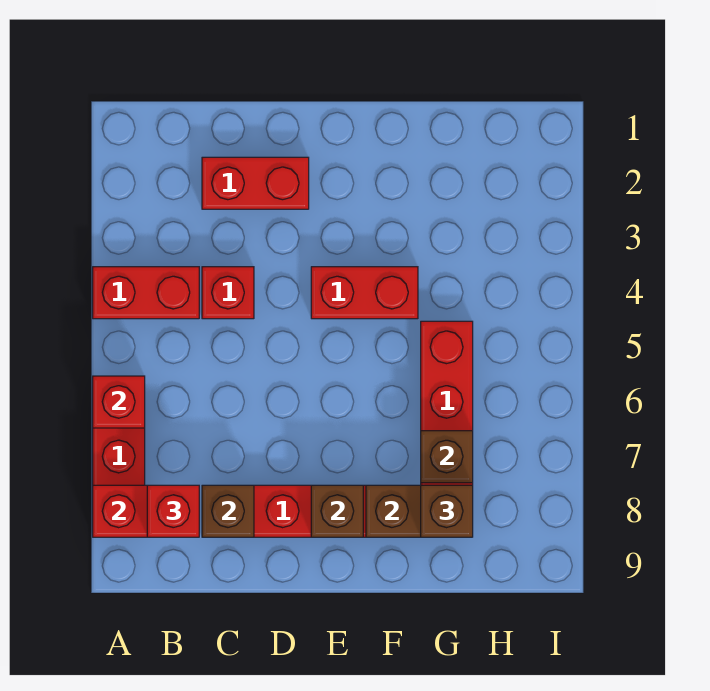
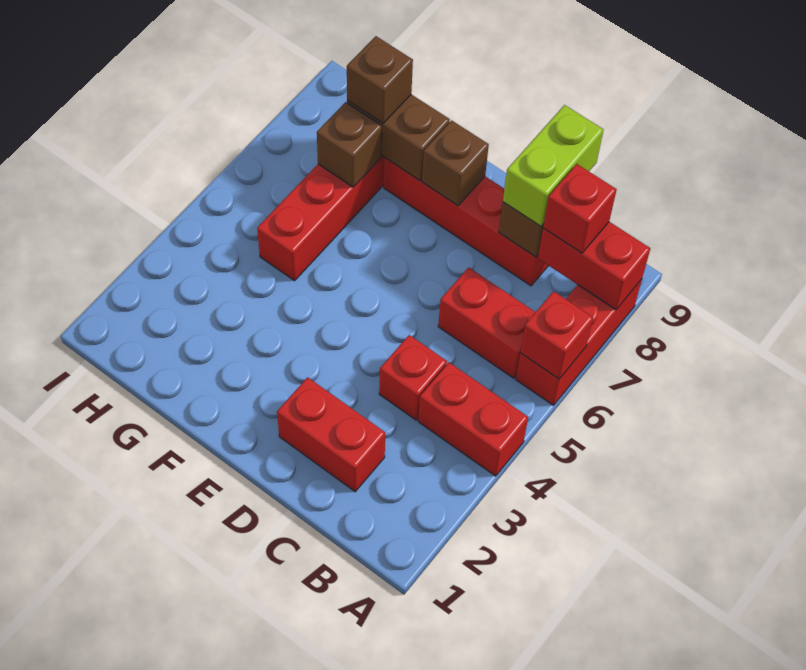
none -> lime brick C8:C9 level 3
red brick E4:F4 level 1 -> red brick B6:C6 level 1

